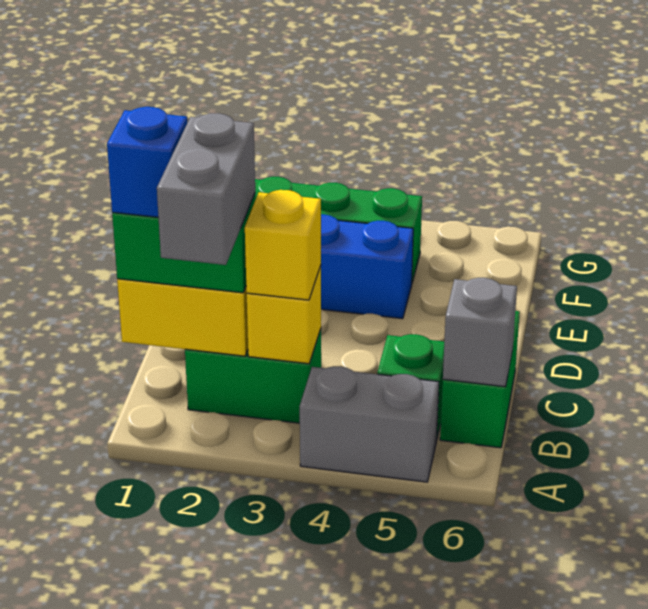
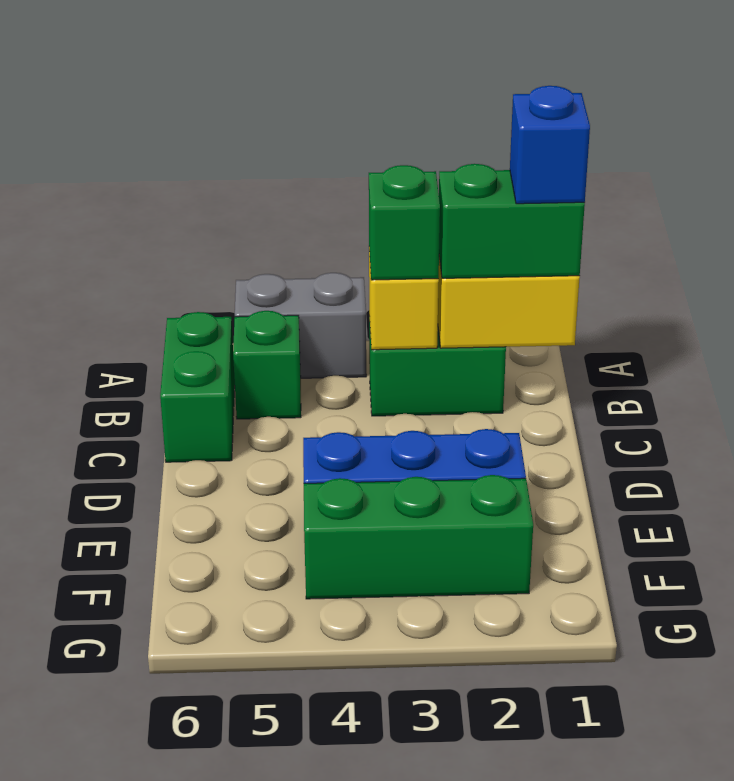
grey brick A2:B2 level 4 -> none
yellow brick B3 level 3 -> green brick B3 level 3
grey brick B6 level 2 -> none

